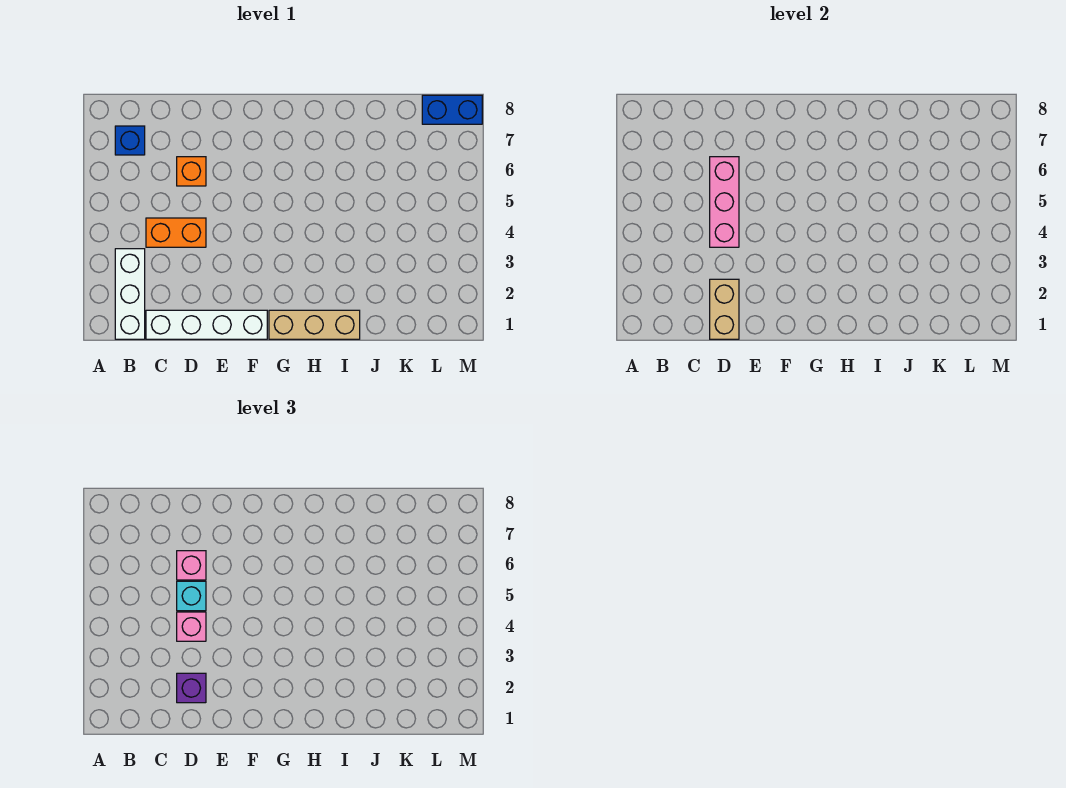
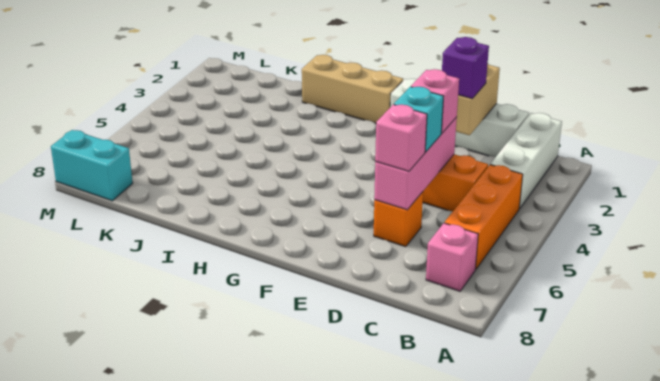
none -> orange brick B4:B6 level 1
blue brick B7 level 1 -> pink brick B7 level 1
blue brick L8:M8 level 1 -> cyan brick L8:M8 level 1

